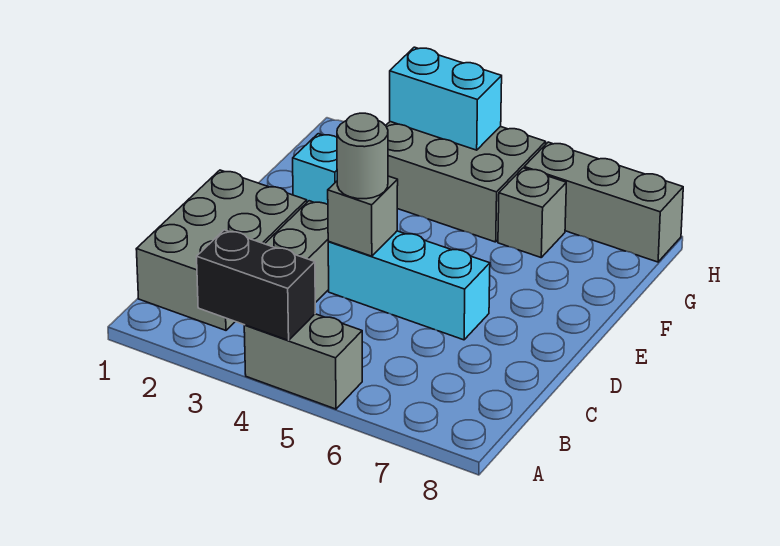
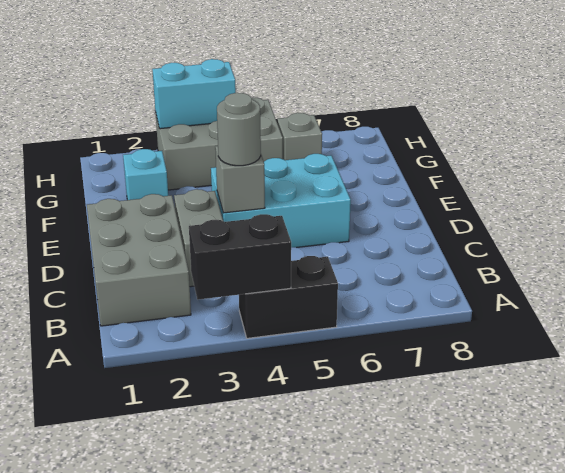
grey brick A4:A5 level 1 -> black brick A4:A5 level 1
cyan brick D4:D6 level 1 -> cyan brick D4:E6 level 1
grey brick H6:H8 level 1 -> none

